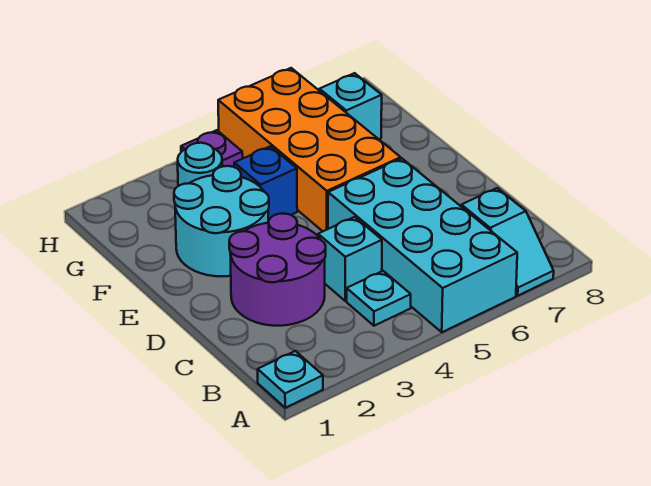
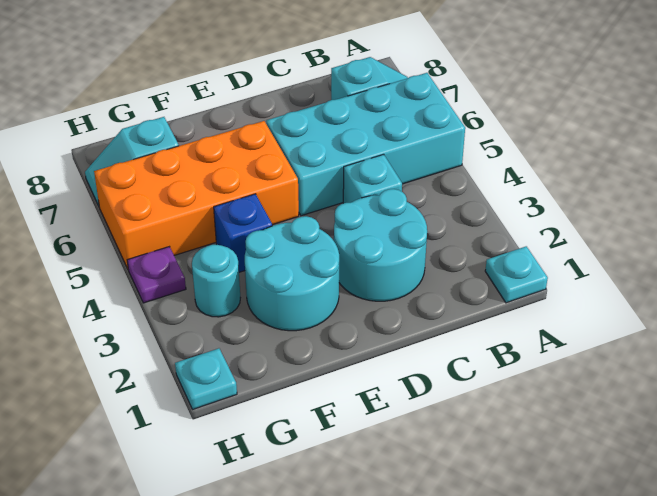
cyan plate B4 level 1 -> cyan plate H1 level 1
purple round brick C2:D3 level 1 -> cyan round brick C2:D3 level 1

